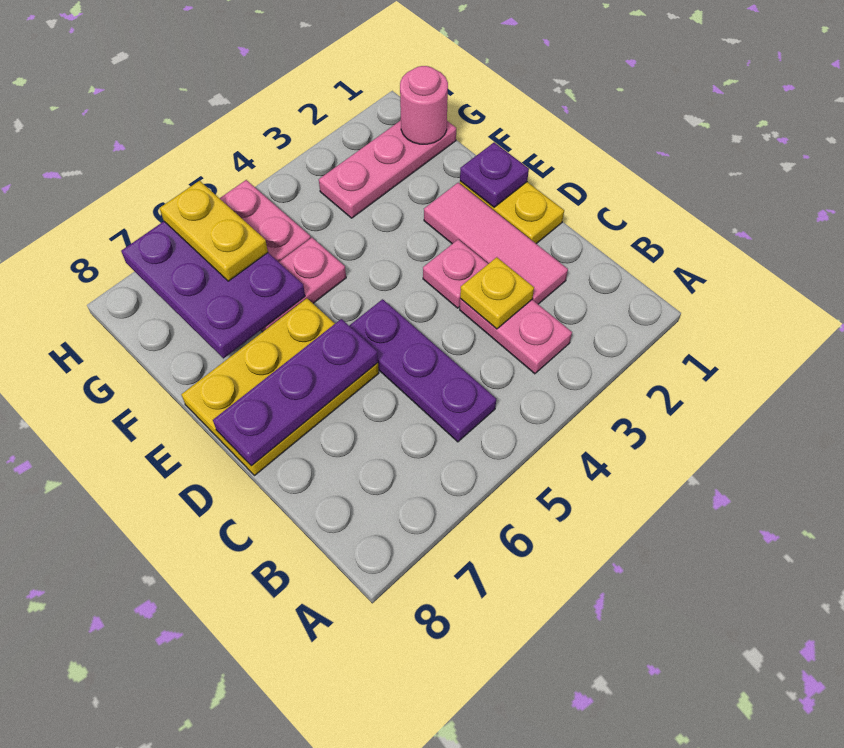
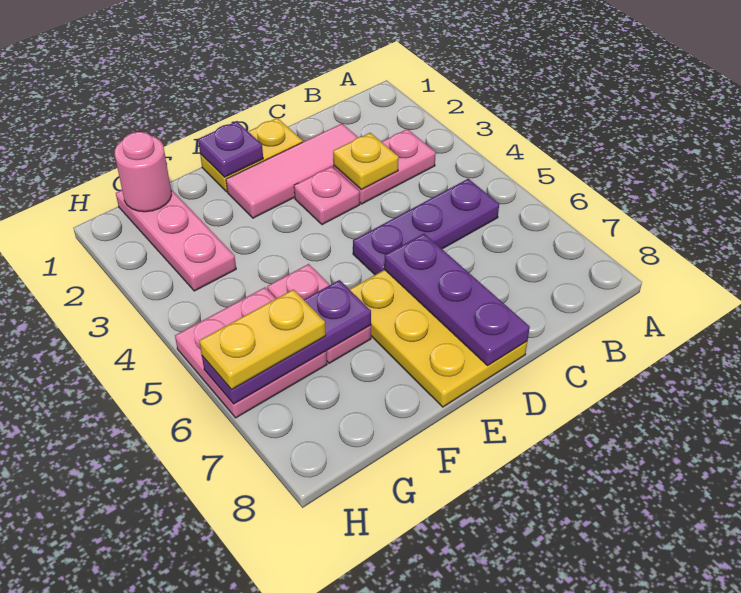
purple plate F6:H7 level 2 -> purple plate F6:H6 level 2

